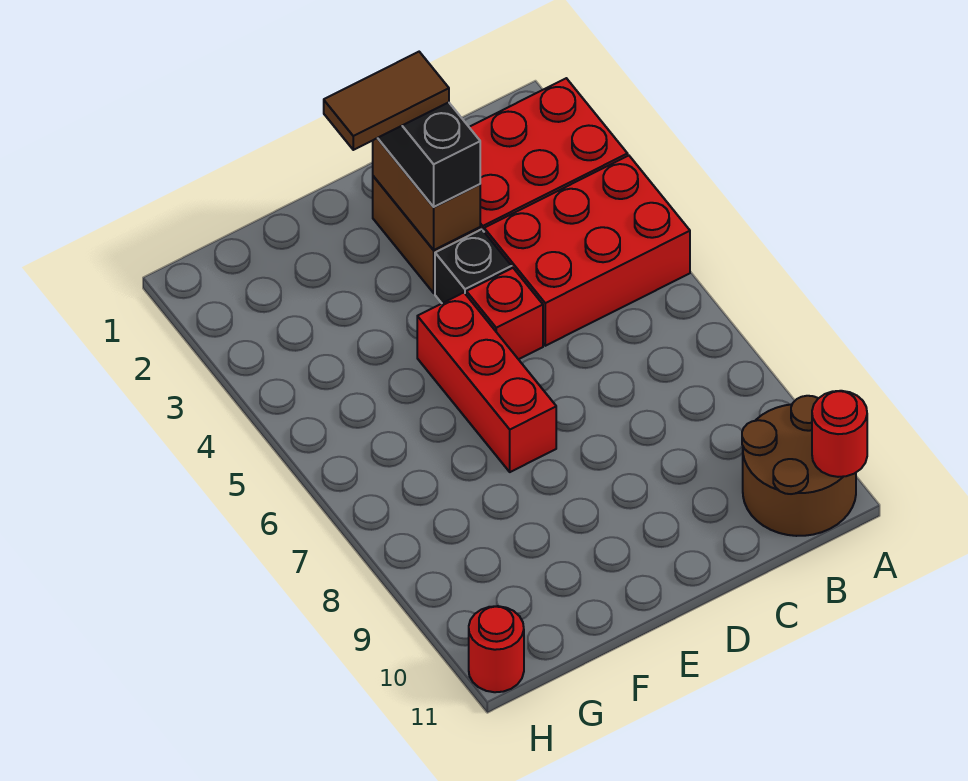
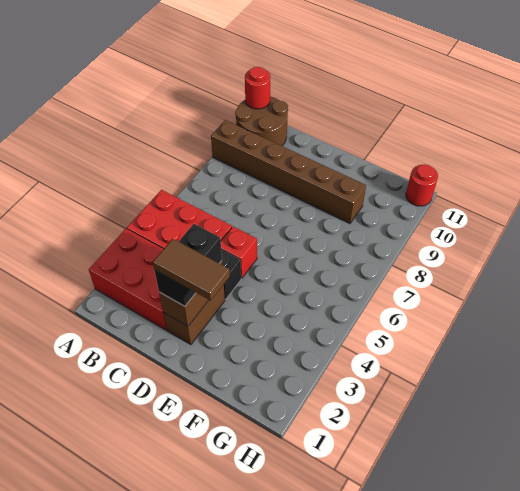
none -> brown brick A9:F9 level 1
red brick E5:E7 level 1 -> none

